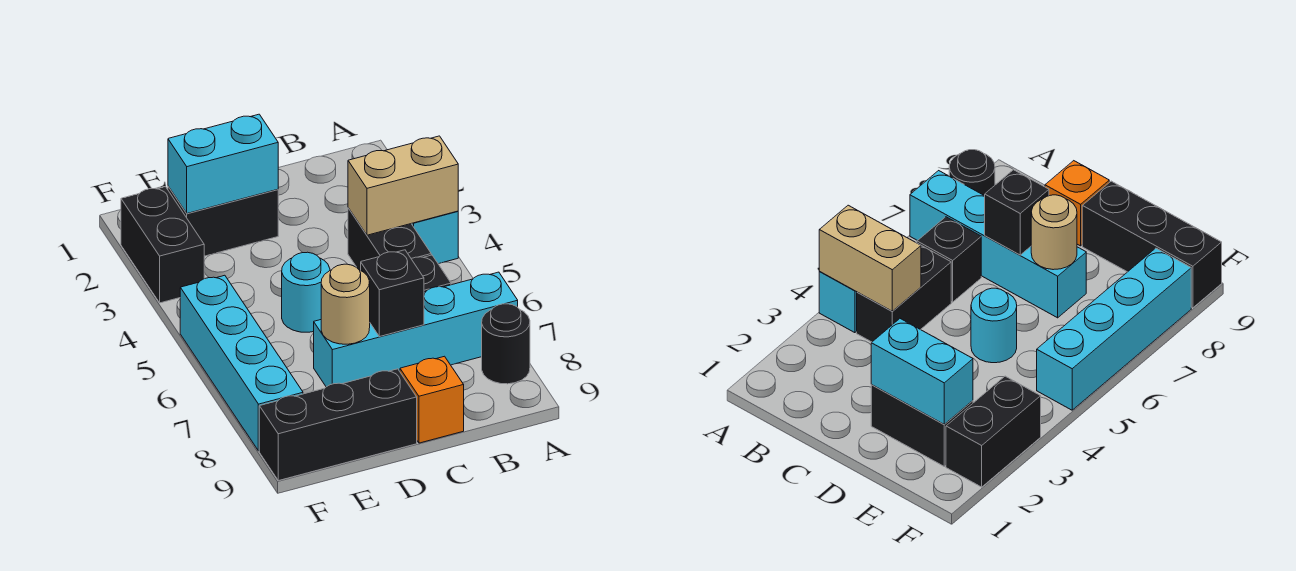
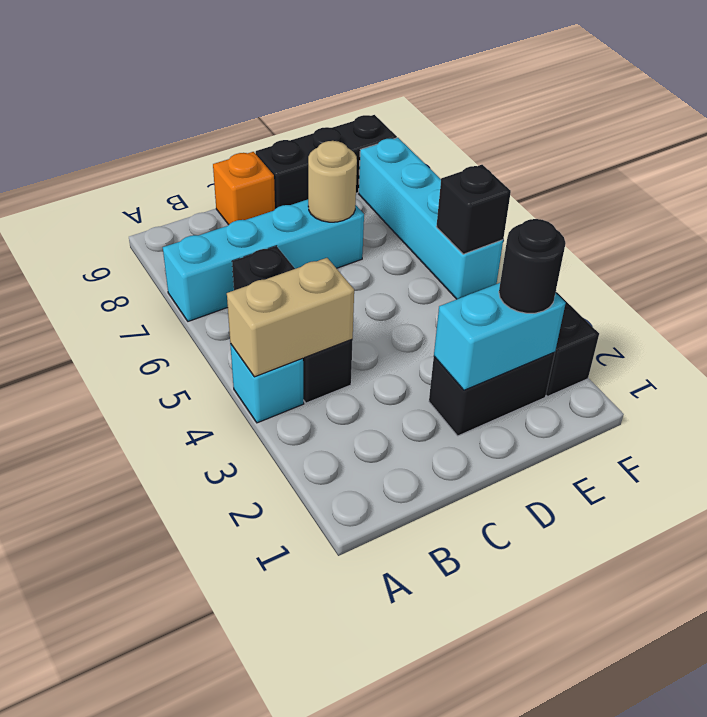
black round brick A8 level 1 -> black round brick E2 level 3
black brick C7 level 2 -> black brick F5 level 2
cyan round brick D5 level 1 -> none

